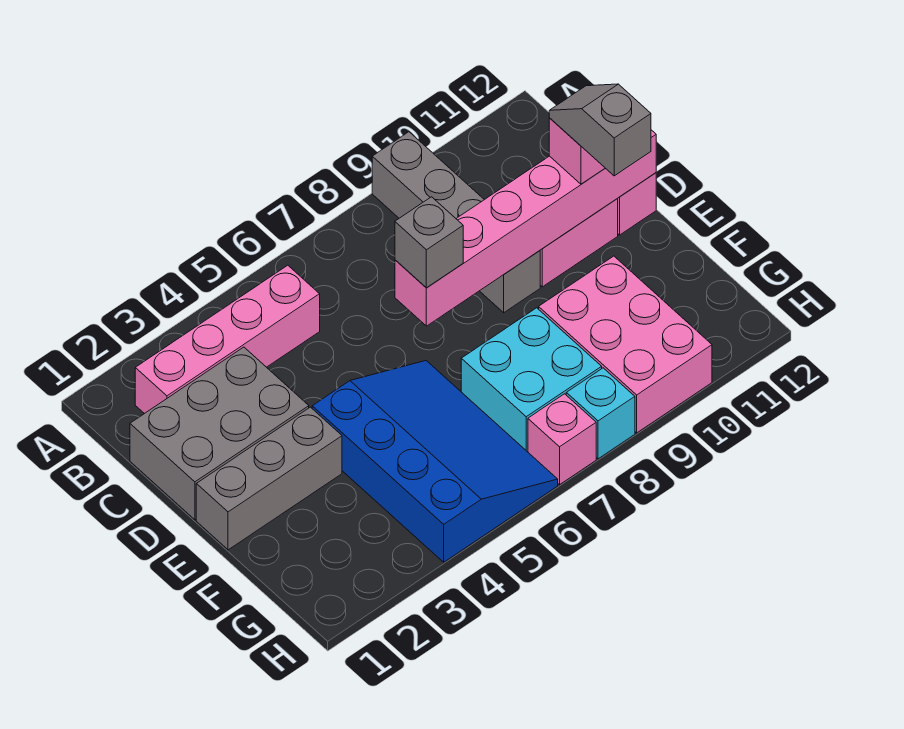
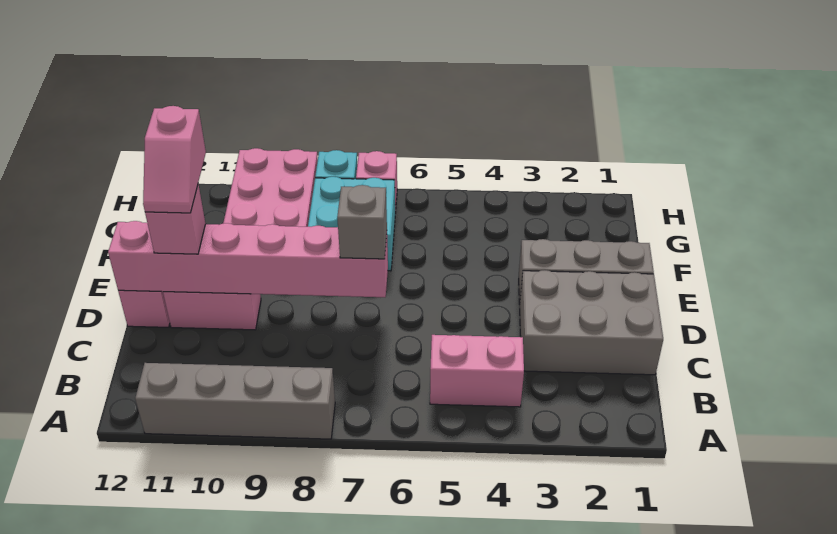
grey brick A9:D9 level 1 -> grey brick A8:A11 level 1
pink brick B2:B5 level 1 -> pink brick B4:B5 level 1
grey slope D11:E11 level 4 top E -> pink slope D11:E11 level 4 top E
blue slope E4:H6 level 1 top 4 -> none

